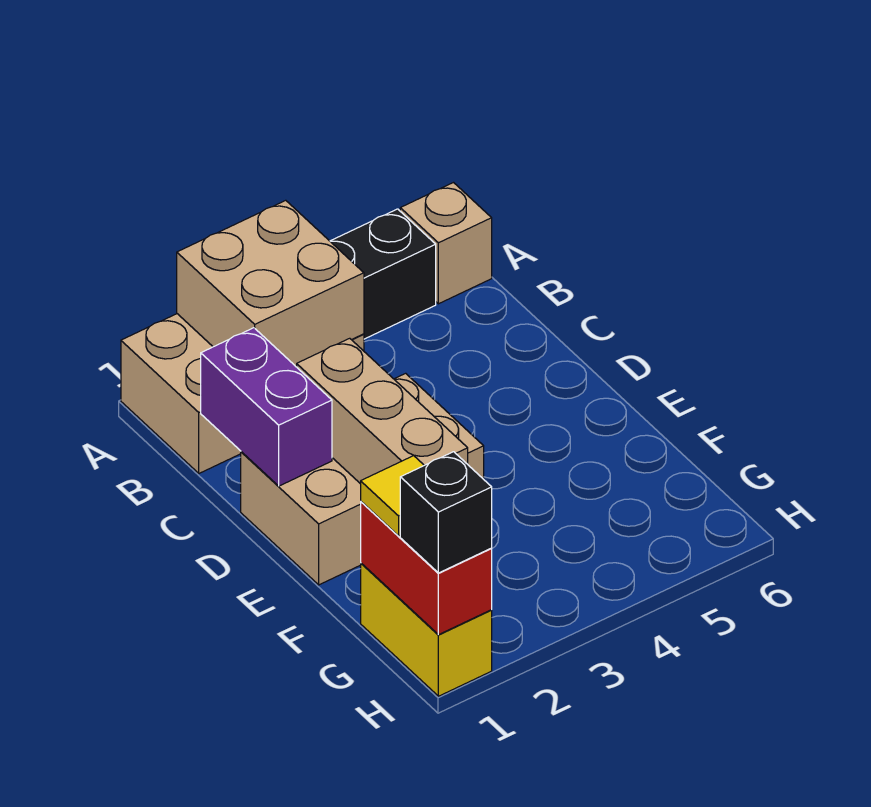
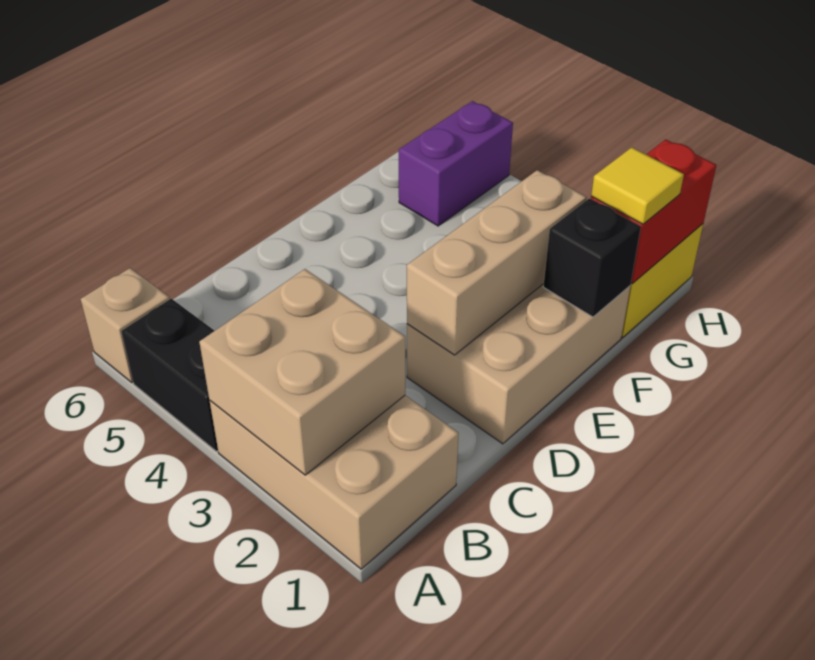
purple brick C1:D1 level 2 -> purple brick G5:H5 level 1
tan brick D1:E3 level 1 -> tan brick D1:F2 level 1
black brick H1 level 3 -> black brick F1 level 2

